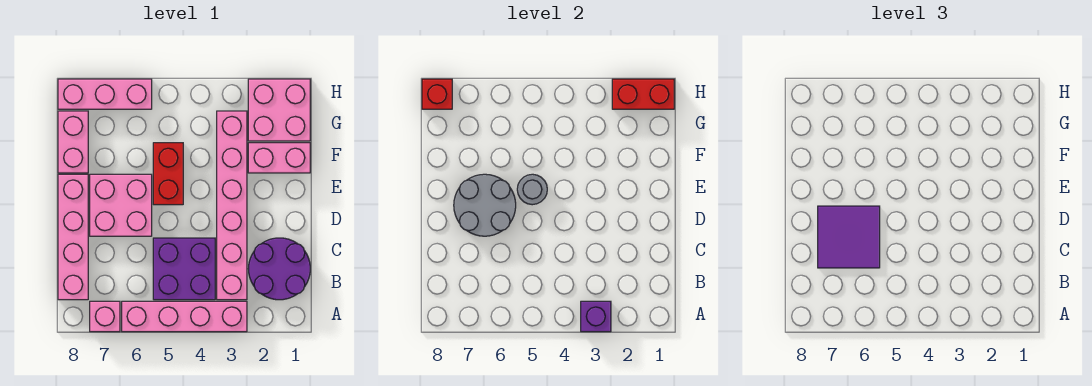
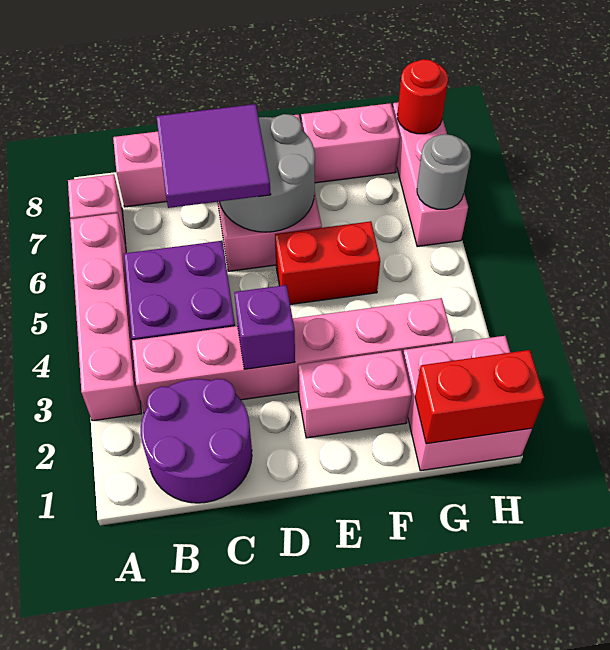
purple brick A3 level 2 -> purple brick D3 level 2
grey round brick E5 level 2 -> grey round brick H6 level 2
pink brick F1:F2 level 1 -> pink brick E2:F2 level 1
red brick H1:H2 level 2 -> red brick G1:H1 level 2
red brick H8 level 2 -> red round brick H8 level 2

